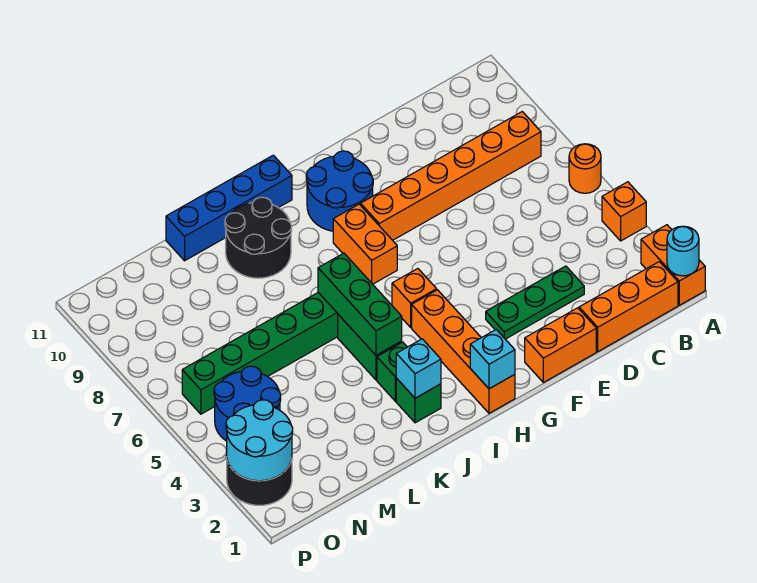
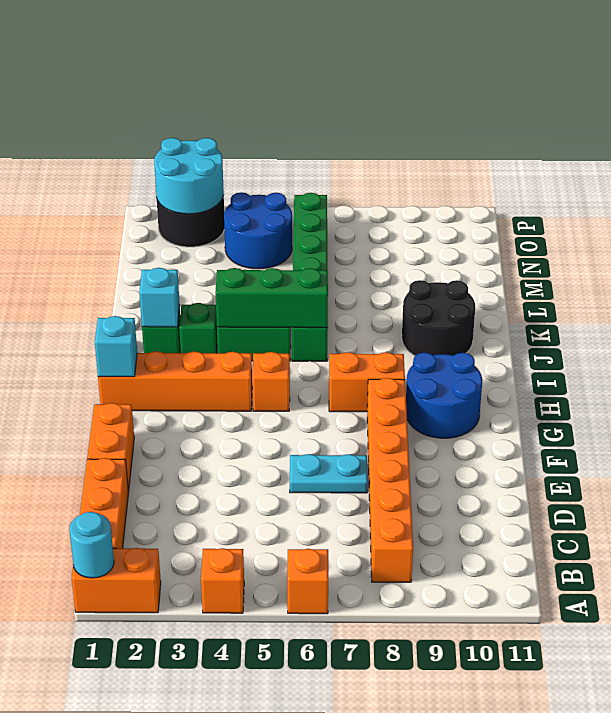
orange round brick A6 level 1 -> orange brick A6 level 1
green plate D3:F3 level 1 -> none
none -> cyan plate E6:E7 level 1
blue brick I11:L11 level 1 -> none

